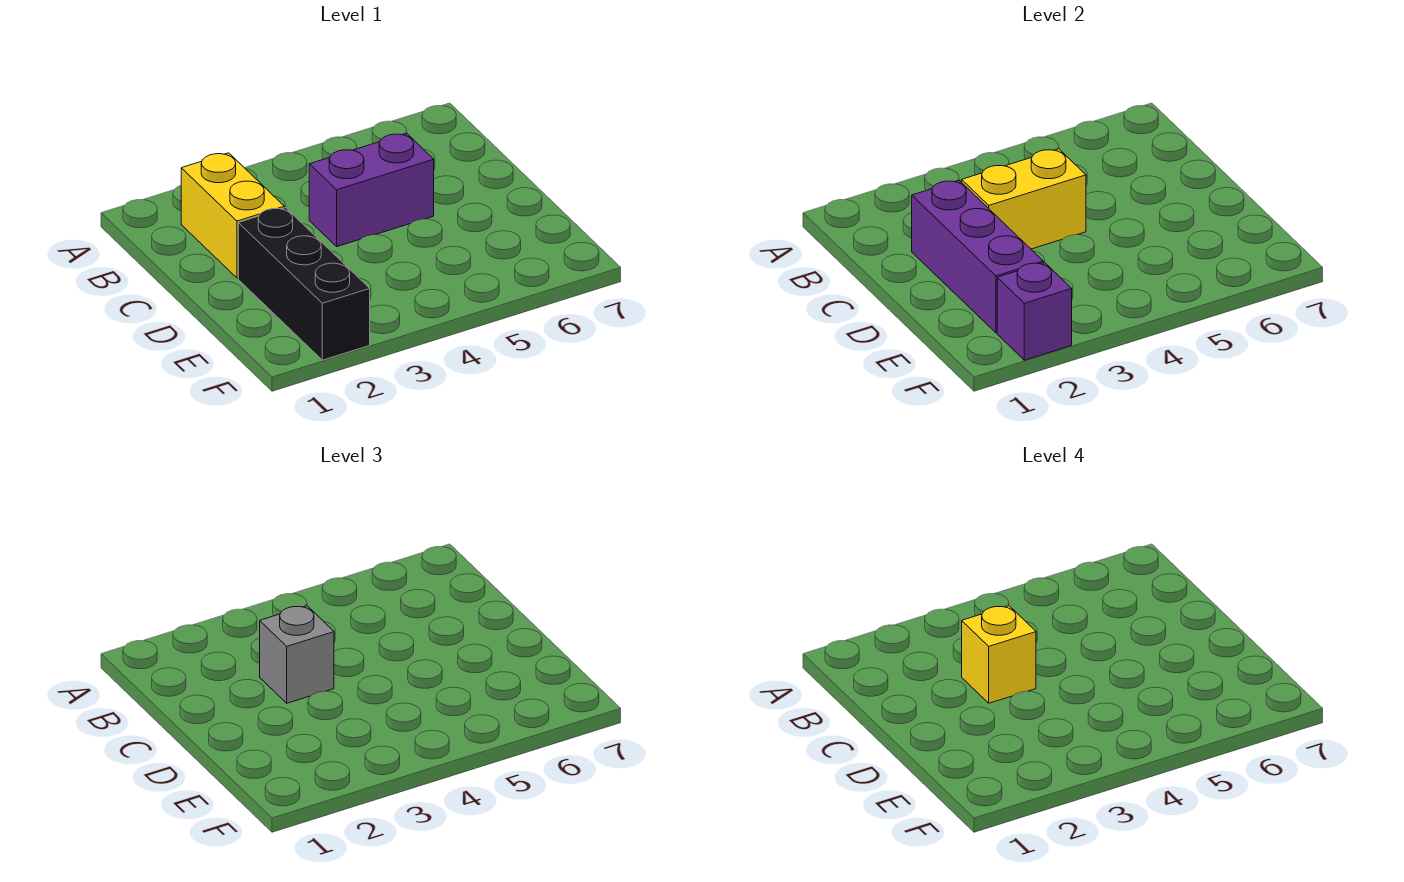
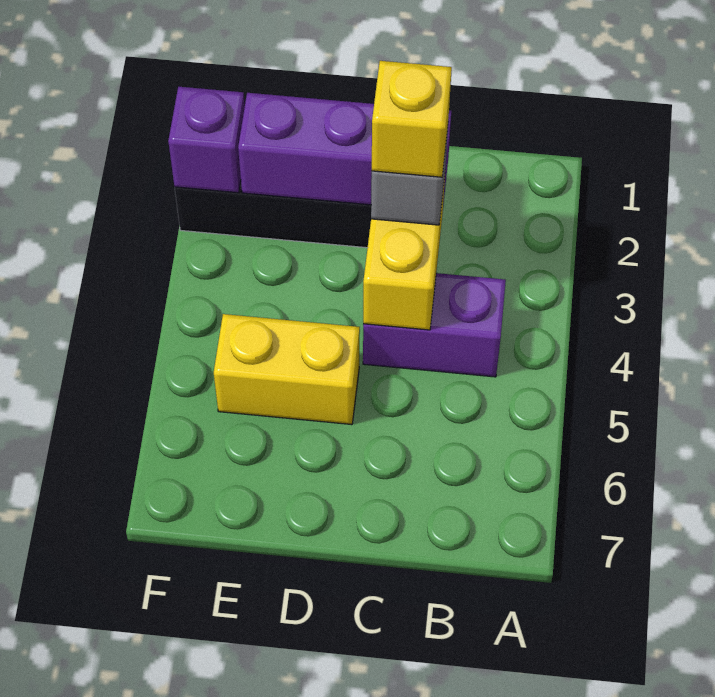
yellow brick B2:C2 level 1 -> yellow brick D5:E5 level 1
purple brick C4:C5 level 1 -> purple brick B4:C4 level 1

